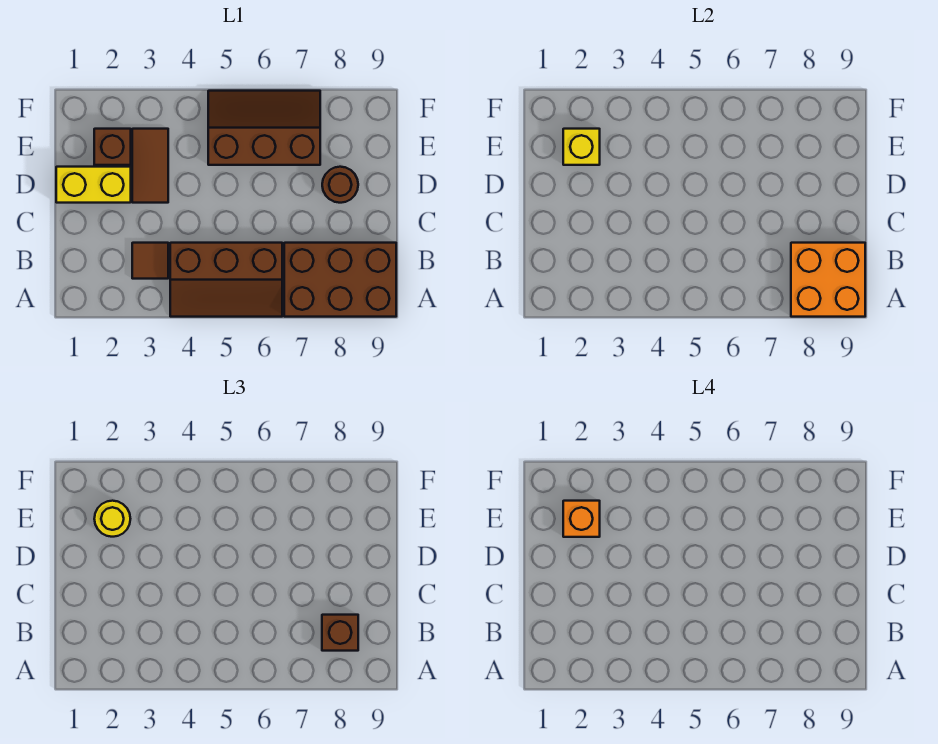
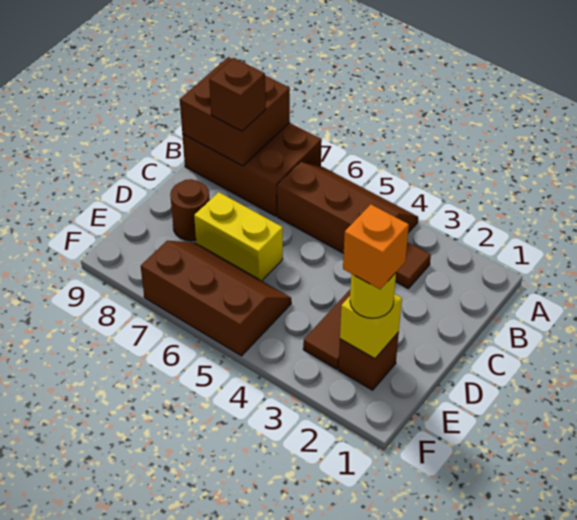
orange brick A8:B9 level 2 -> brown brick A8:B9 level 2
yellow brick D1:D2 level 1 -> yellow brick D6:D7 level 1
brown slope E5:F7 level 1 top E -> brown slope E5:F7 level 1 top F

